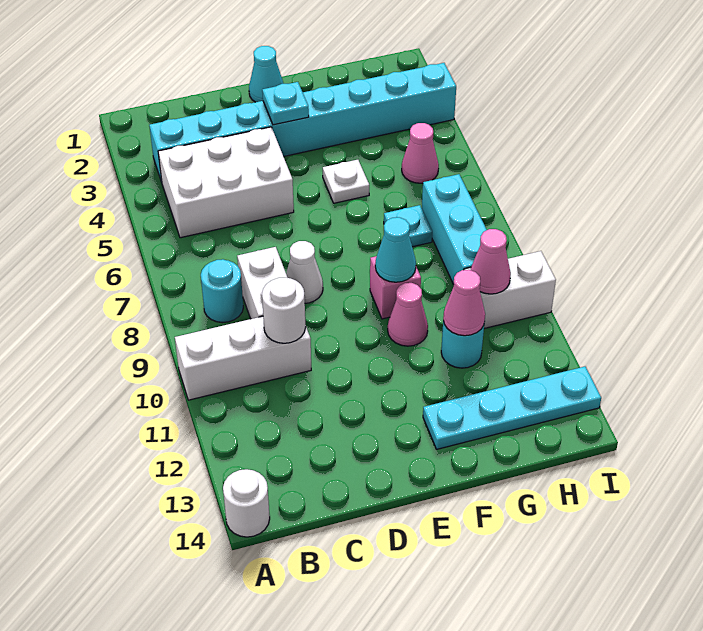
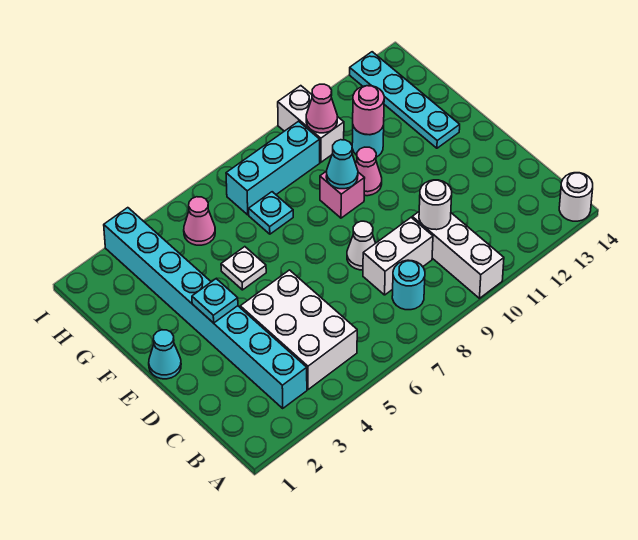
pink cone G11 level 2 -> pink round brick G11 level 2

